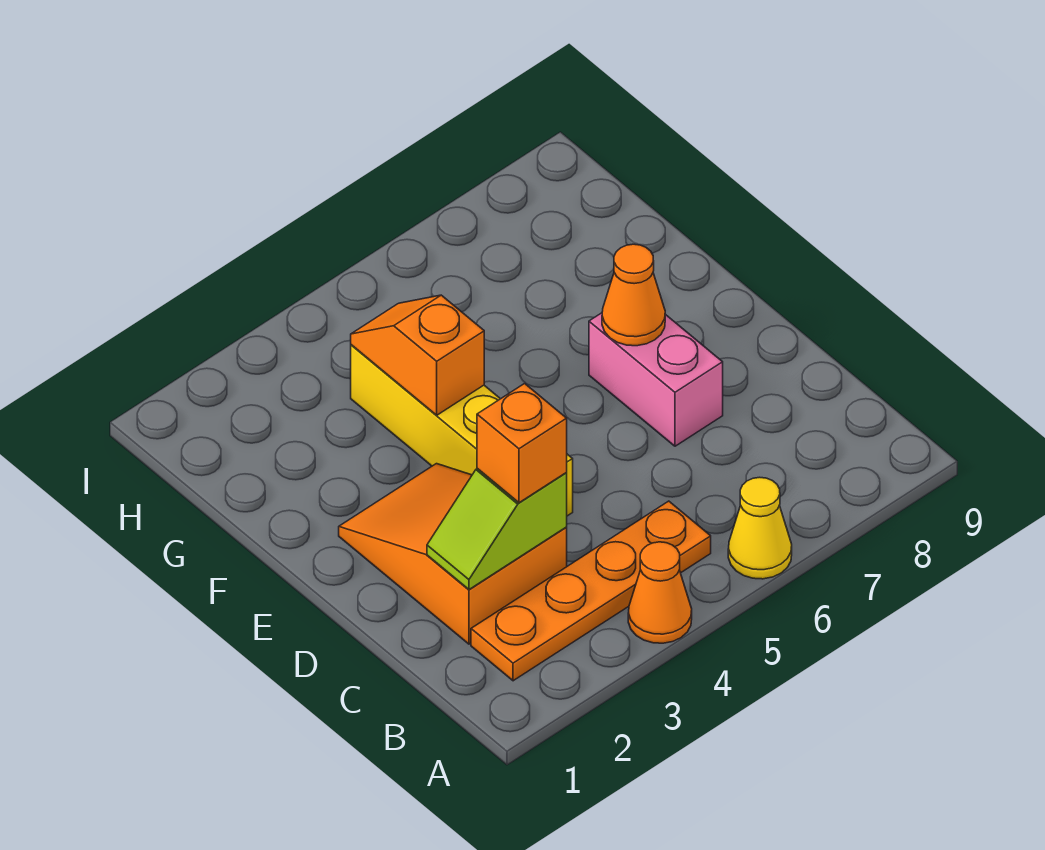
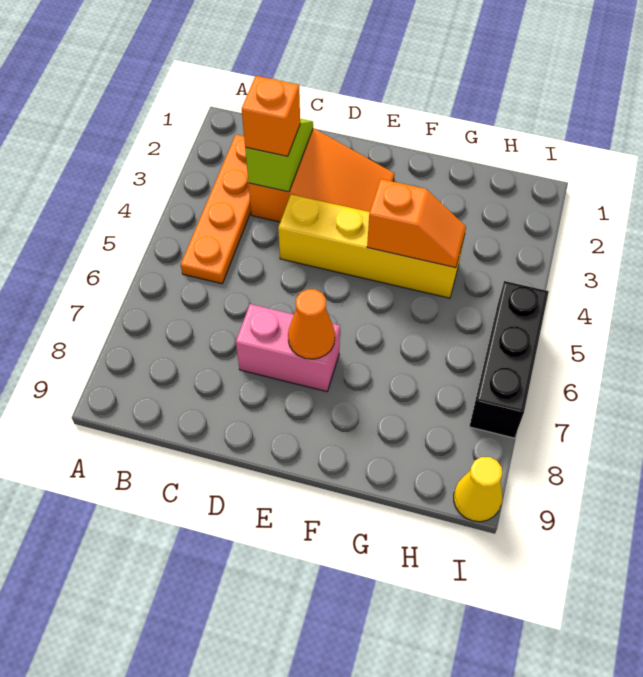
orange cone A4 level 1 -> none
yellow cone A6 level 1 -> yellow cone I9 level 1
none -> black brick I5:I7 level 1

